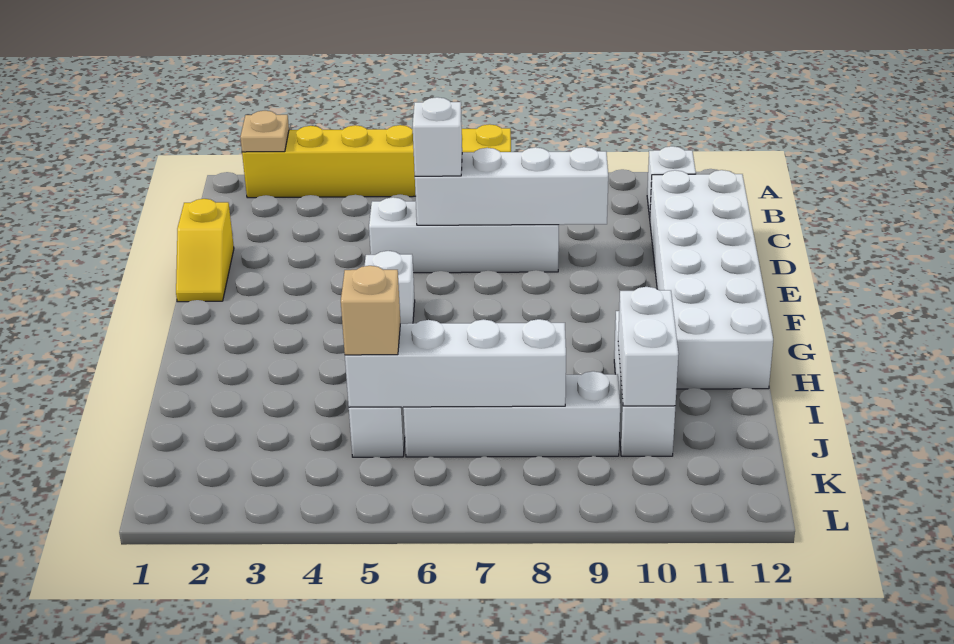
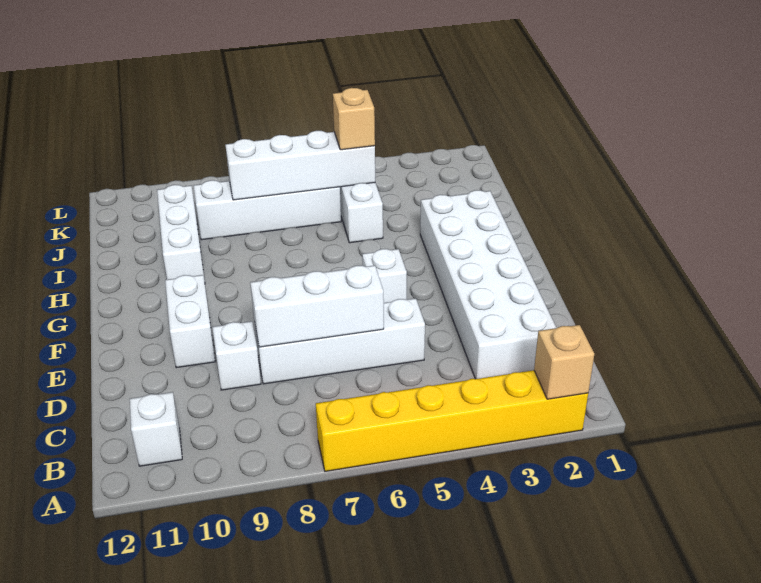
tan plate A2 level 2 -> tan brick A2 level 2
white brick C11:H12 level 1 -> white brick C2:H3 level 1
yellow slope D1:E1 level 1 top D -> none
white brick D6:D9 level 2 -> white brick D6:D8 level 2
white brick D6 level 3 -> white brick D9 level 1
white brick I10:J10 level 2 -> white brick E10:F10 level 1

